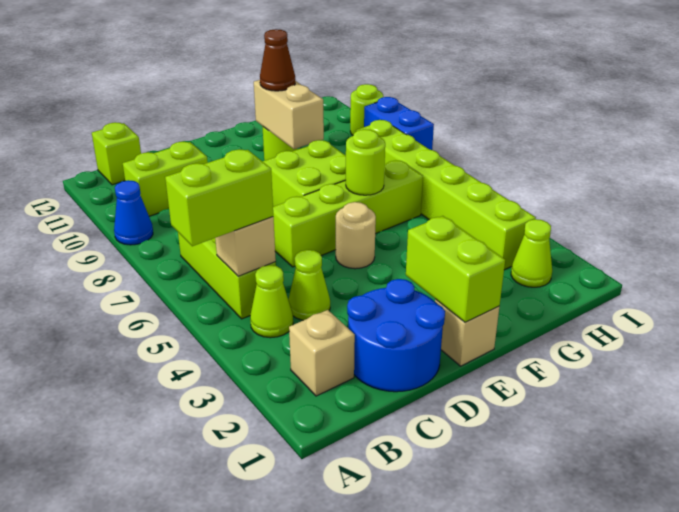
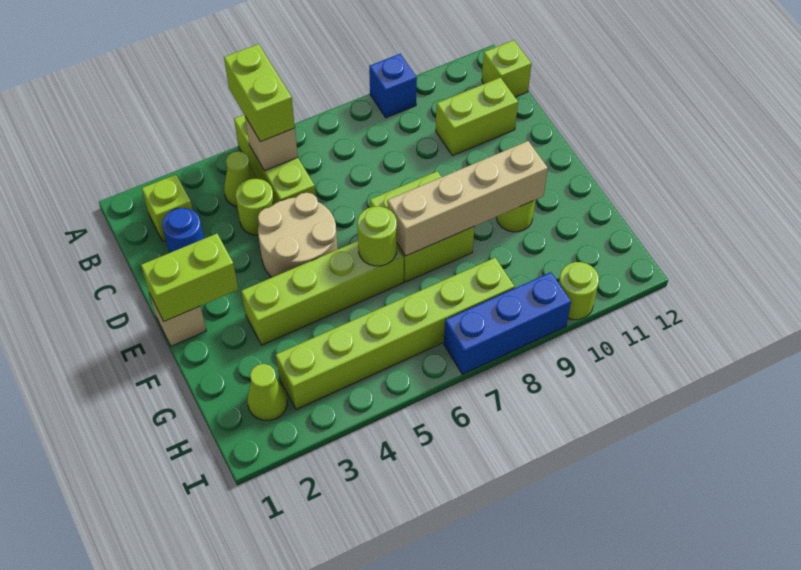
blue cone A9 level 1 -> blue brick A9 level 1
tan brick B2 level 1 -> lime brick B2 level 1
lime brick B5:B7 level 1 -> lime brick A5:C5 level 1
lime brick B10:C10 level 1 -> lime brick C10:C11 level 1
blue round brick C1:D2 level 1 -> blue round brick C2 level 1
lime cone C4 level 1 -> lime round brick C4 level 1
lime brick D6:G6 level 1 -> lime brick F3:F6 level 1
tan round brick E5 level 1 -> tan round brick D4:E5 level 1
tan brick F9:F10 level 2 -> tan brick F7:F10 level 2
brown cone F10 level 3 -> none
blue brick I8:I9 level 1 -> blue brick I7:I9 level 1

